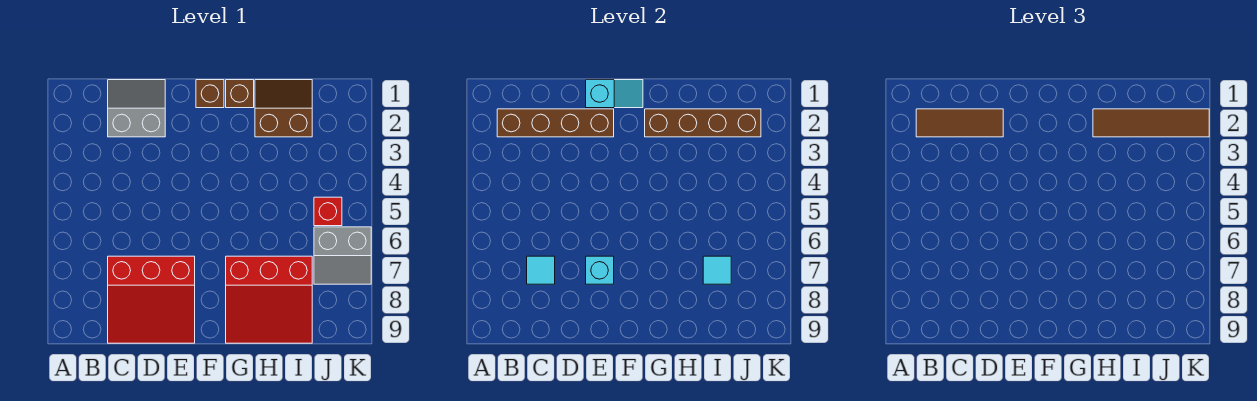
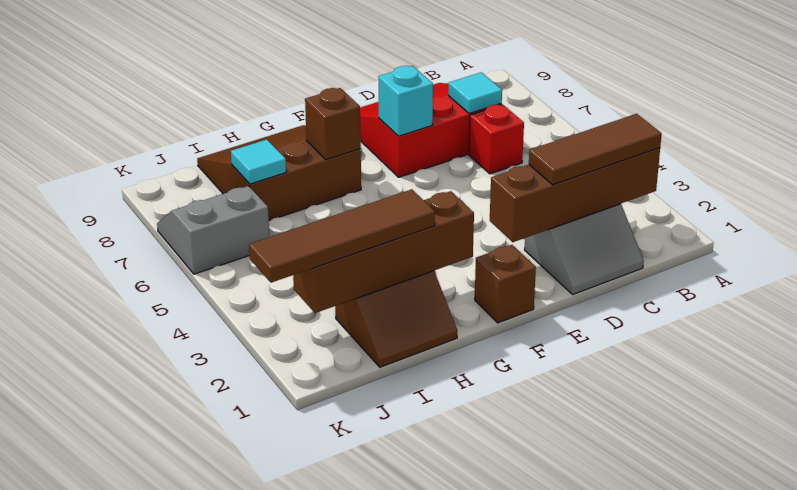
cyan slope E1:F1 level 2 top E -> none
brown brick G1 level 1 -> brown brick G7 level 2
red slope G7:I9 level 1 top 7 -> brown slope G7:I9 level 1 top 7
red brick J5 level 1 -> red brick C6 level 1

